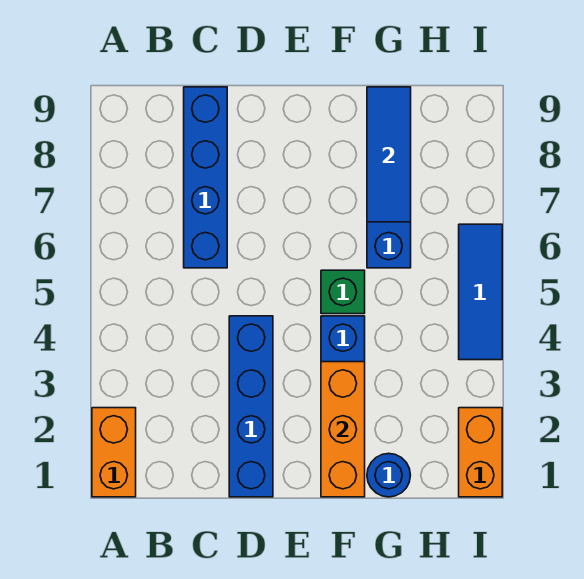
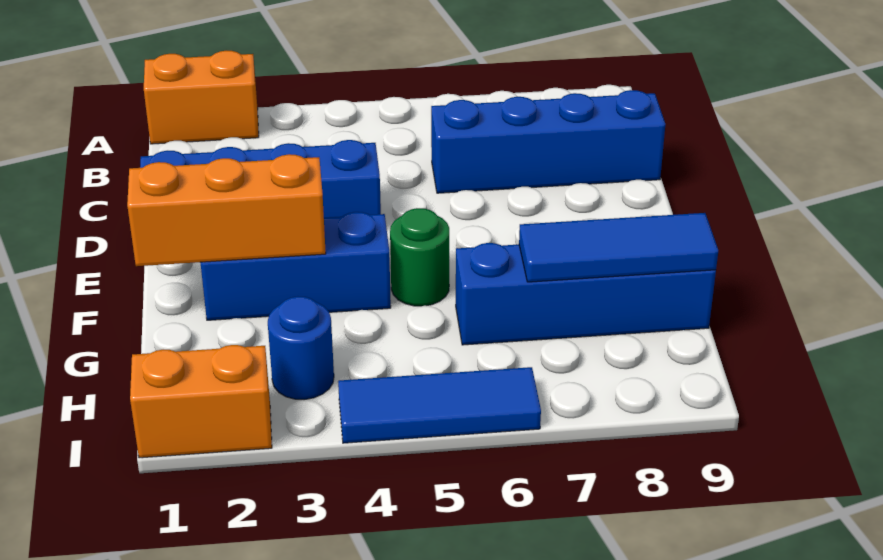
green brick F5 level 1 -> green round brick F5 level 1
blue round brick G1 level 1 -> blue round brick H3 level 1

